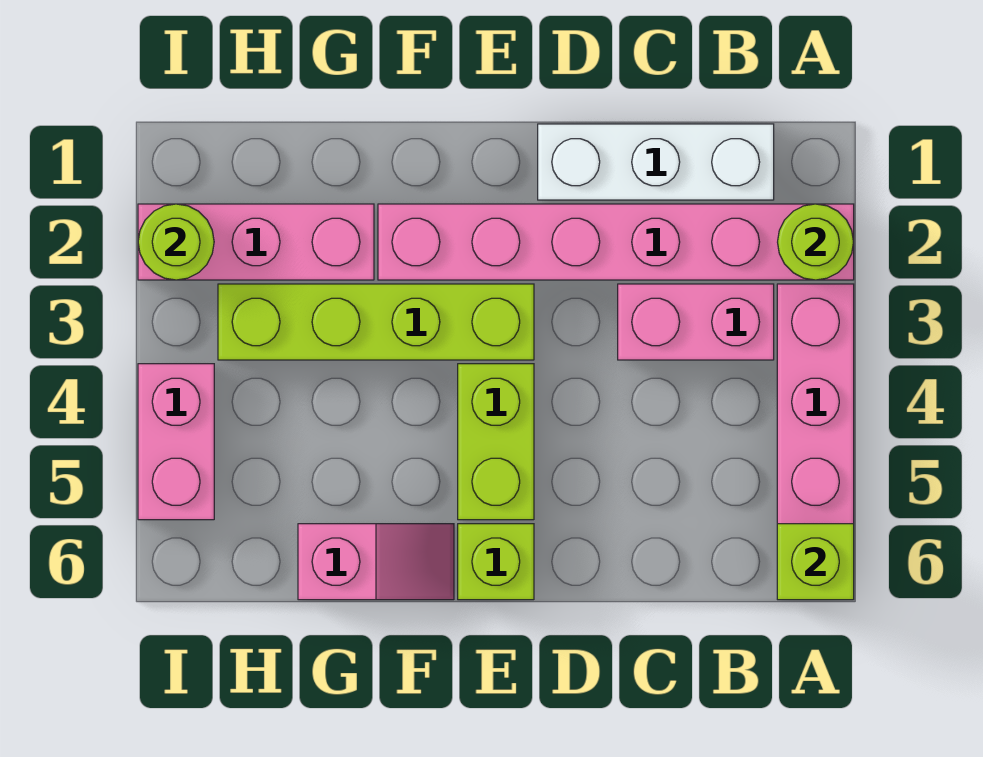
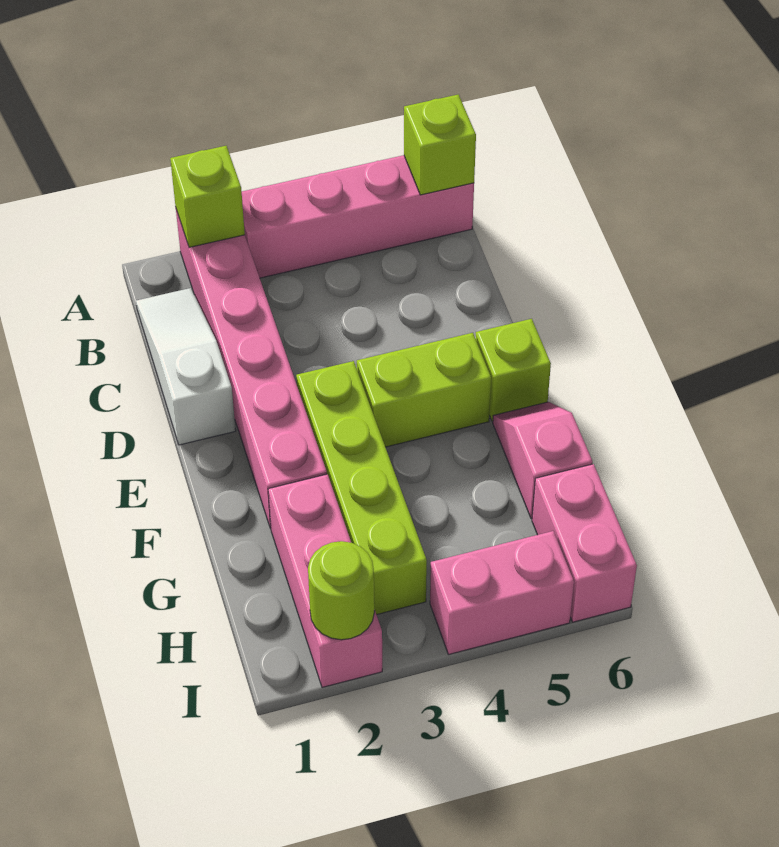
lime round brick A2 level 2 -> lime brick A2 level 2
white brick B1:D1 level 1 -> white slope B1:D1 level 1 top D
pink brick B3:C3 level 1 -> pink brick H6:I6 level 1

